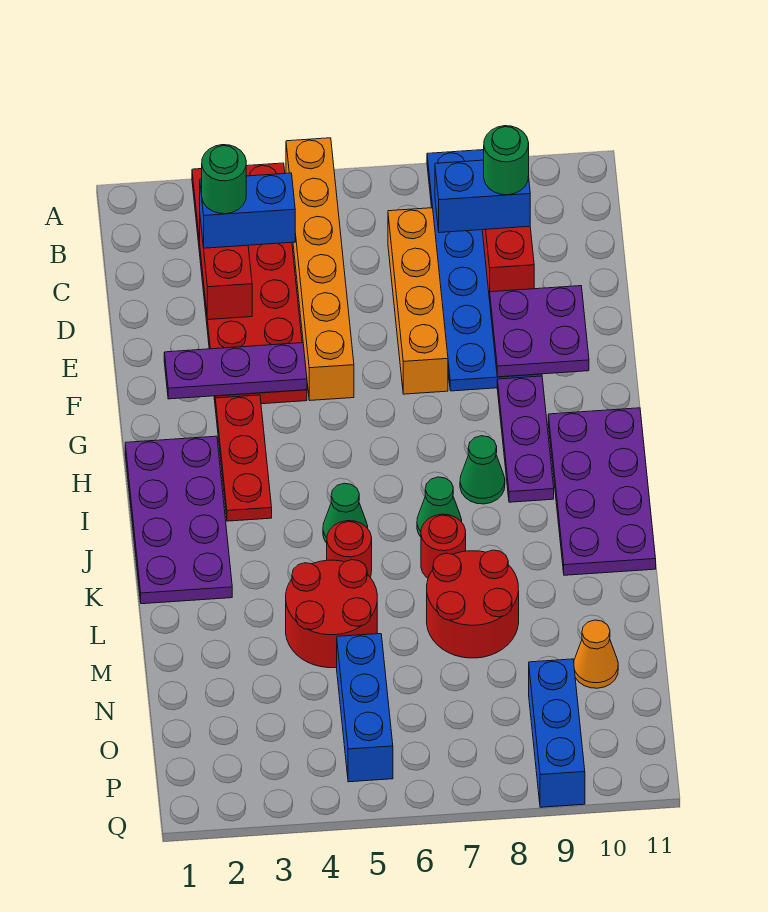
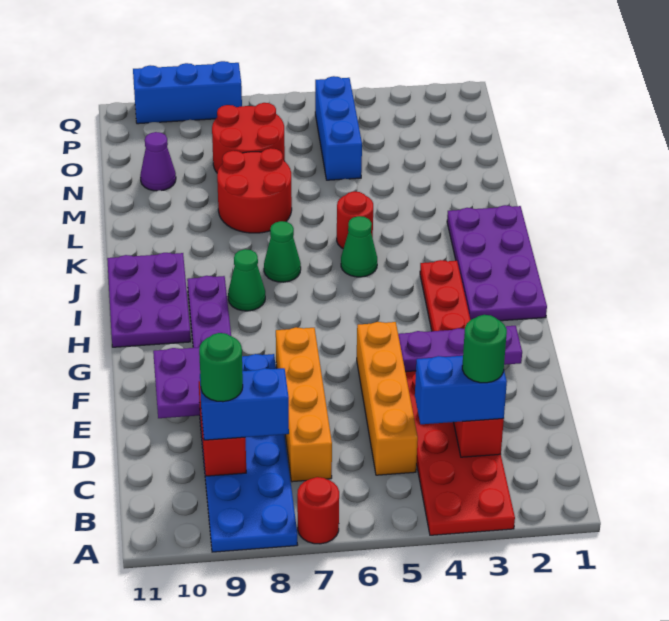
orange brick A5:F5 level 1 -> orange brick C5:F5 level 1
purple plate H10:K11 level 1 -> purple plate H10:J11 level 1
red round brick K7 level 1 -> red round brick A7 level 1
red round brick L4:M5 level 1 -> red round brick N7:O8 level 1
orange cone N10 level 1 -> purple cone N10 level 1
blue brick O9:Q9 level 1 -> blue brick Q8:Q10 level 1

